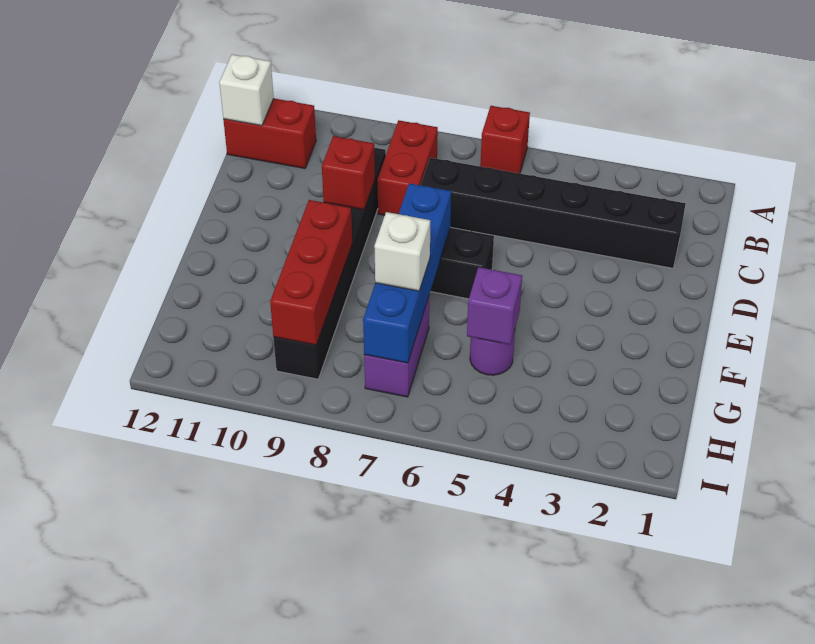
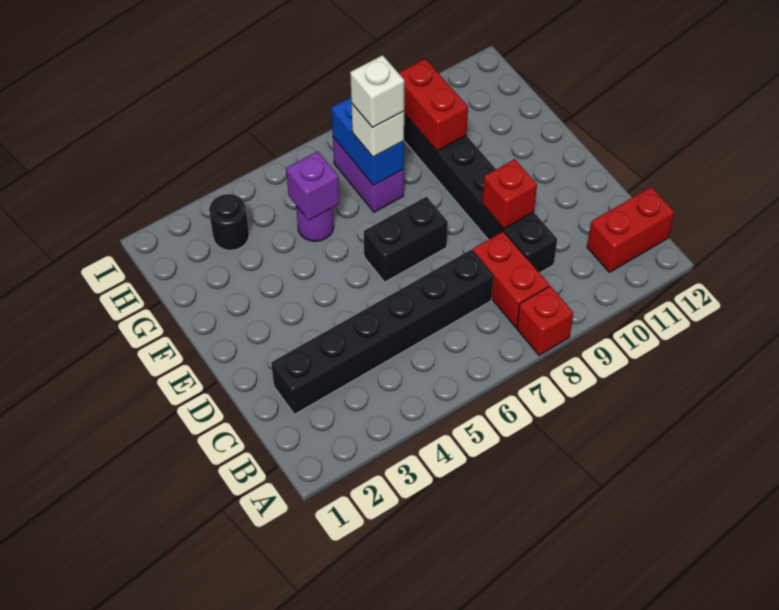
red brick A6 level 1 -> red brick A8 level 1
white brick B12 level 2 -> white brick G7 level 4
blue brick E7:H7 level 2 -> blue brick G7:H7 level 2
red brick F9:H9 level 2 -> red brick G9:H9 level 2
none -> black round brick H3 level 1

